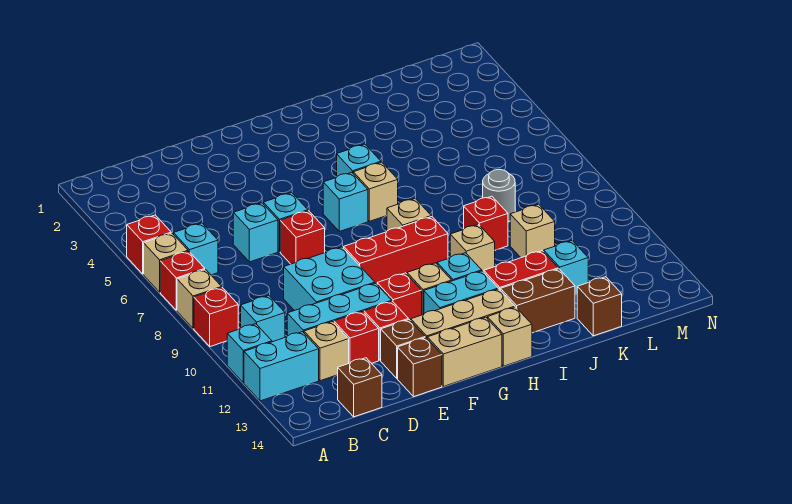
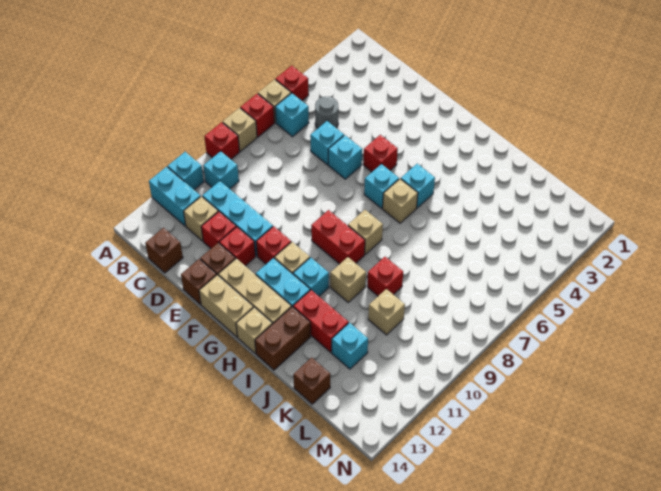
cyan brick D9:E10 level 1 -> none
red brick E7 level 1 -> red brick F5 level 1
red brick F9:H9 level 1 -> red brick G9:H9 level 1
brown brick I13:J13 level 1 -> brown brick I13:I14 level 1
grey round brick K8 level 1 -> grey round brick C5 level 1

